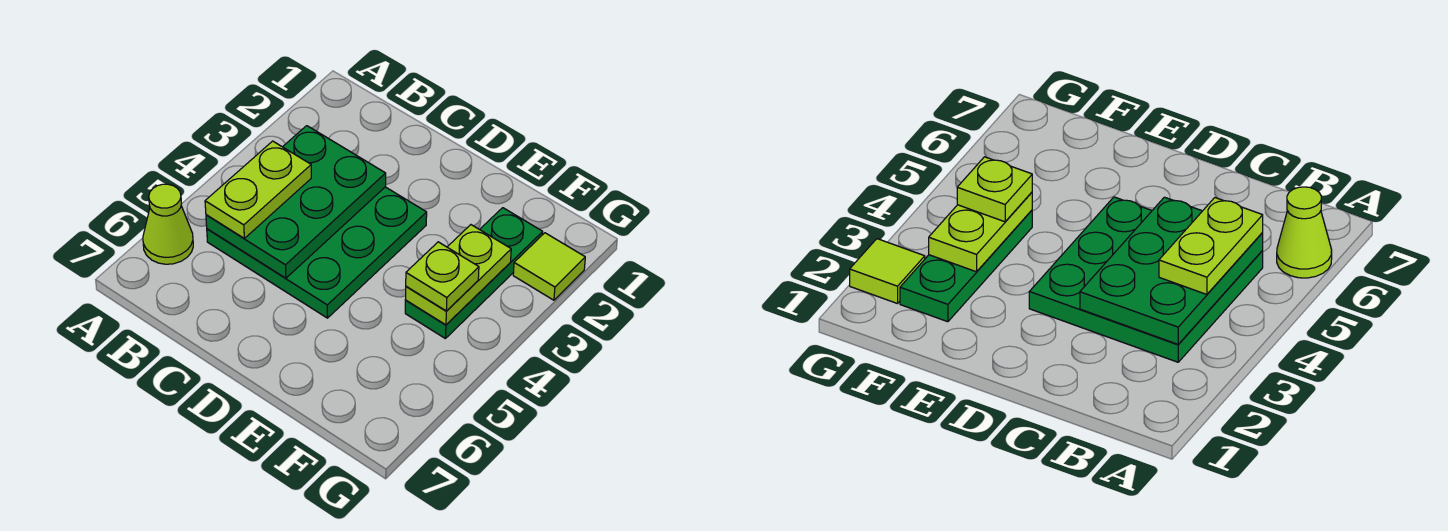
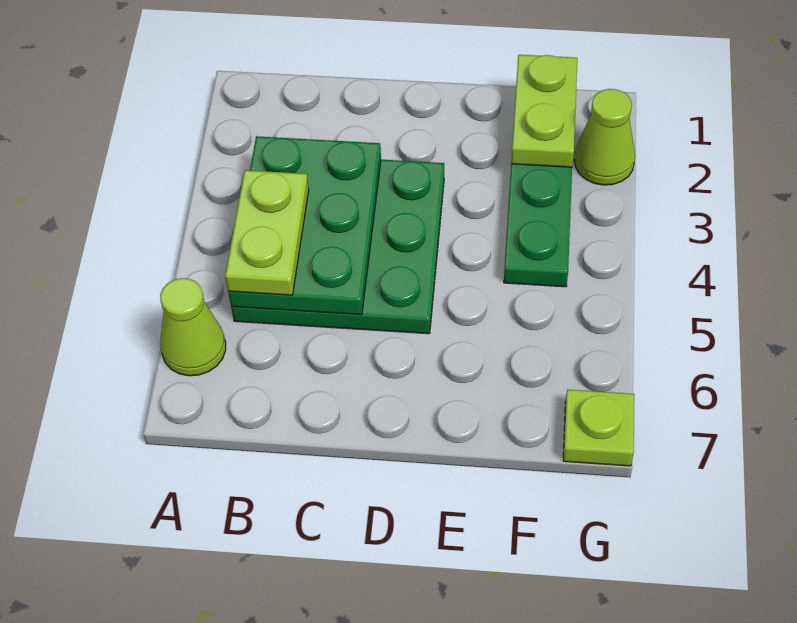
lime plate F3:F4 level 2 -> lime plate F1:F2 level 2
lime plate F4 level 3 -> lime plate G7 level 1
lime tile G2 level 1 -> lime cone G2 level 1

